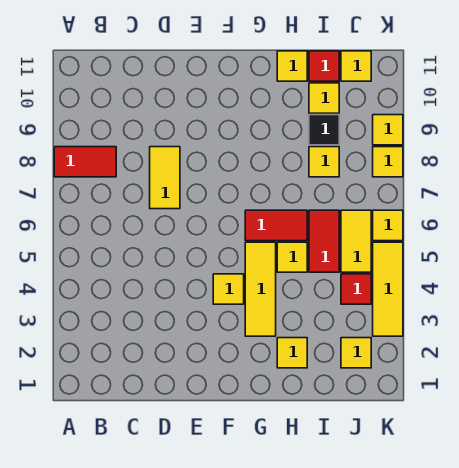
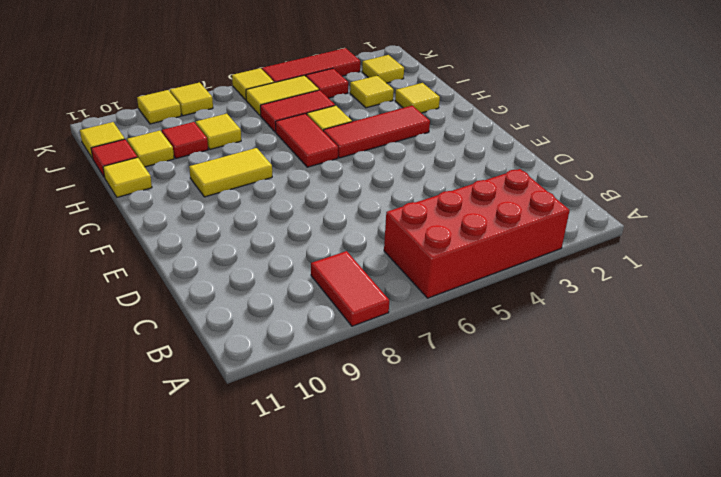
none -> red brick A3:B6 level 1
yellow tile D7:D8 level 1 -> yellow tile G8:G9 level 1
yellow tile F4 level 1 -> yellow tile I3 level 1
yellow tile G3:G5 level 1 -> red tile G3:G5 level 1
black tile I9 level 1 -> red tile I9 level 1
yellow tile K3:K5 level 1 -> red tile K3:K5 level 1

